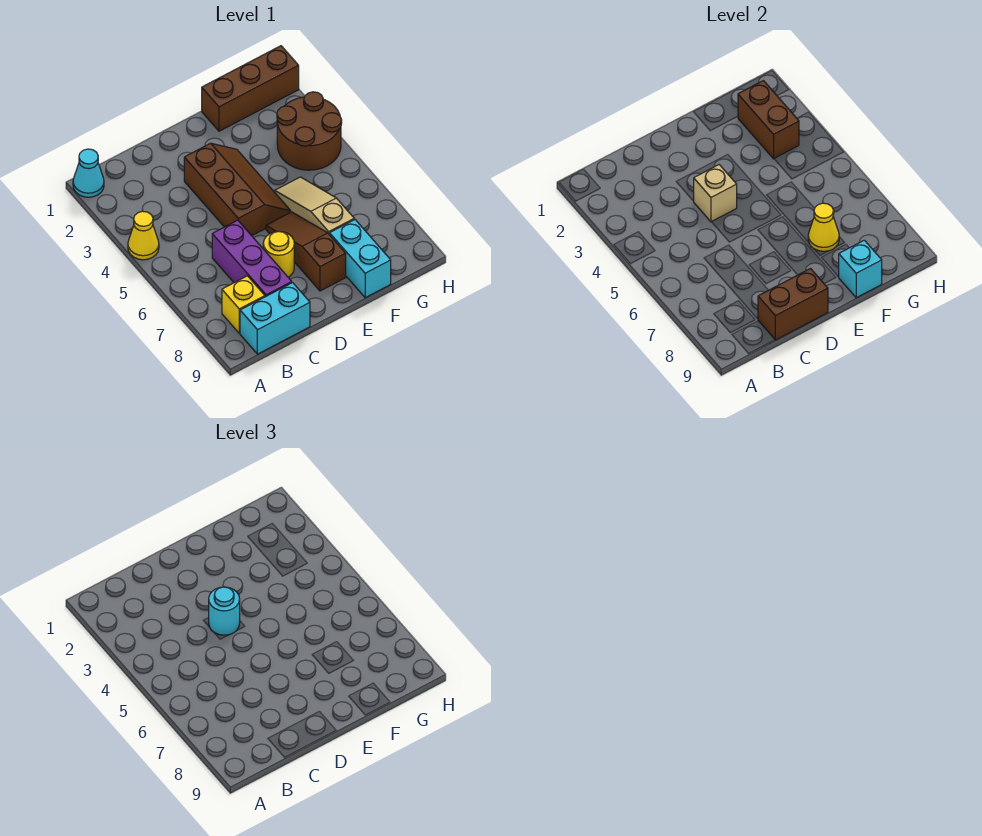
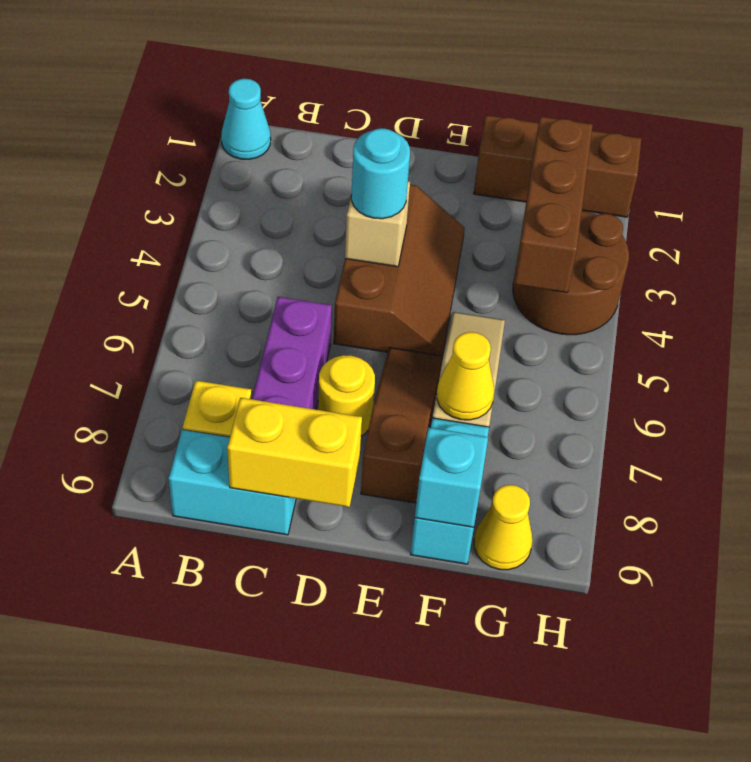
yellow cone A4 level 1 -> yellow cone G9 level 1
brown brick C9:D9 level 2 -> yellow brick C9:D9 level 2
brown brick G2:G3 level 2 -> brown brick G2:G4 level 2

